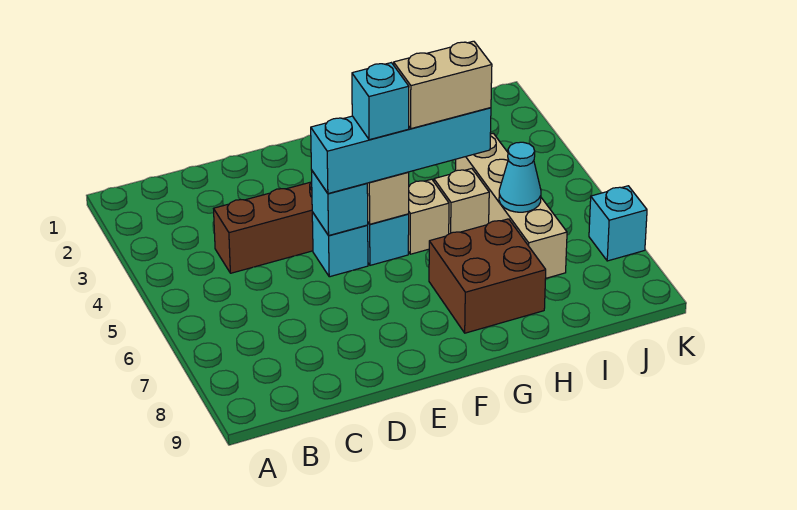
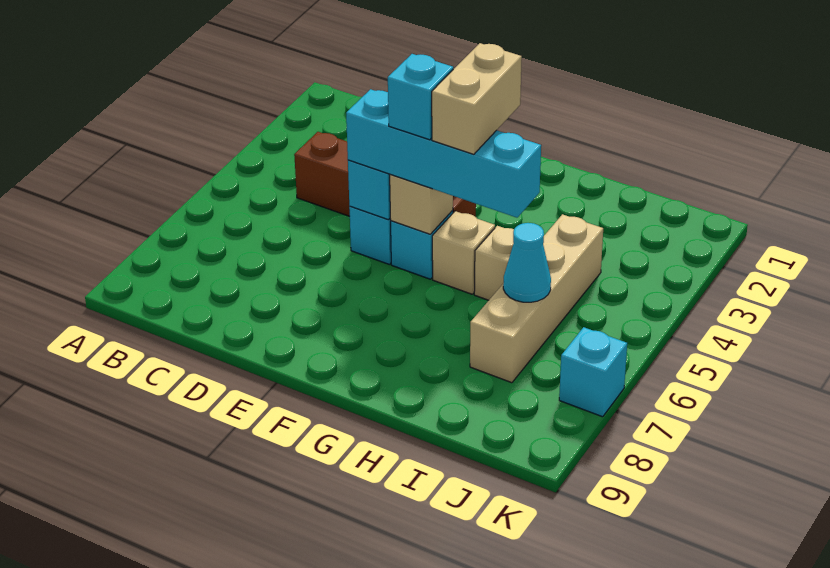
tan brick G5:H5 level 4 -> tan brick G4:G5 level 4
brown brick G7:H8 level 1 -> none

